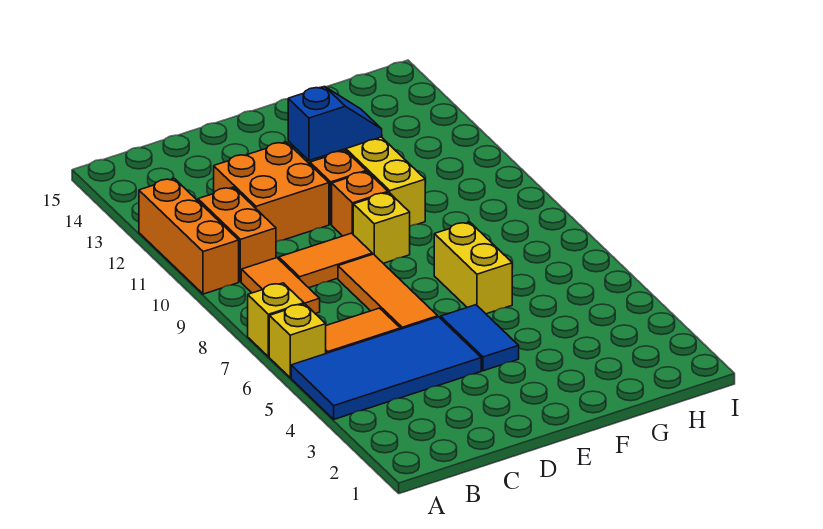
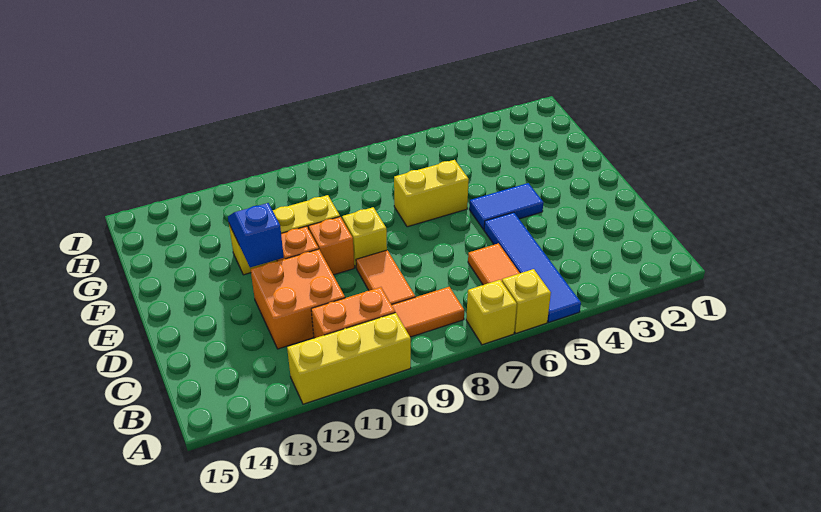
blue tile A4:D5 level 1 -> blue tile A5:D5 level 1
orange brick A10:A12 level 1 -> yellow brick A10:A12 level 1
orange tile D6:D8 level 1 -> none

